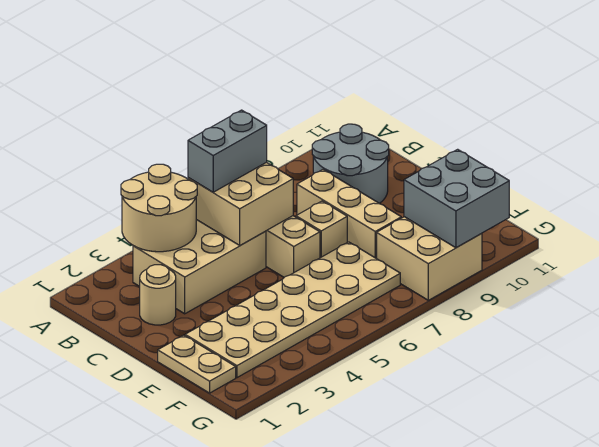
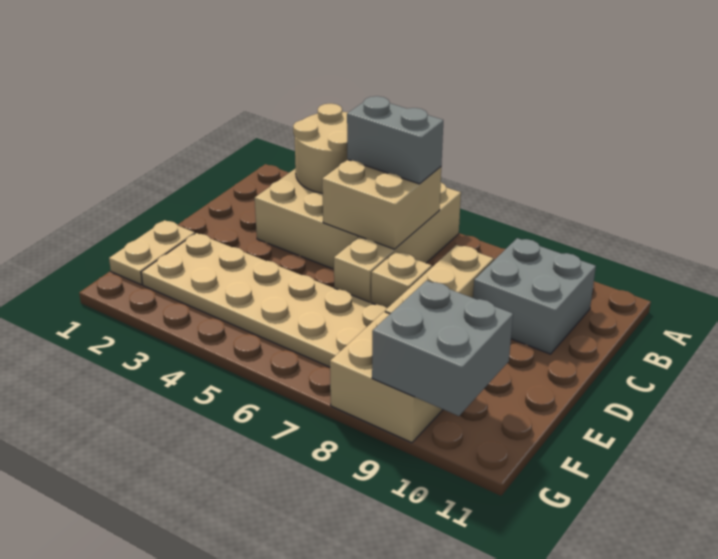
grey round brick B9:C10 level 1 -> grey brick B9:C10 level 1
tan round brick C2 level 1 -> none

